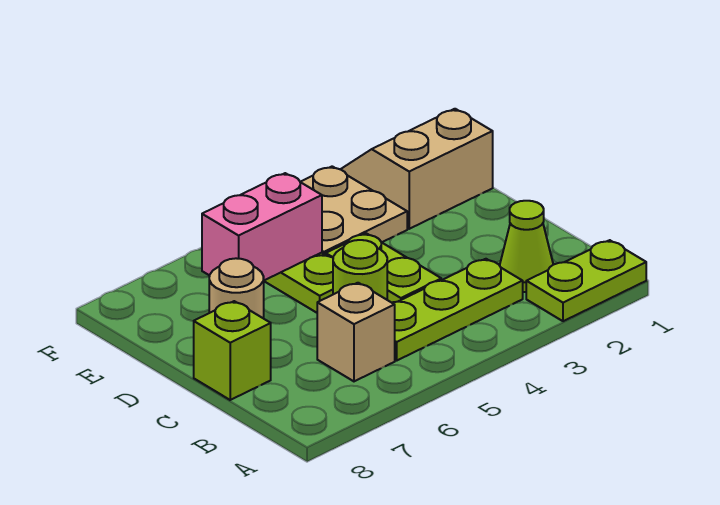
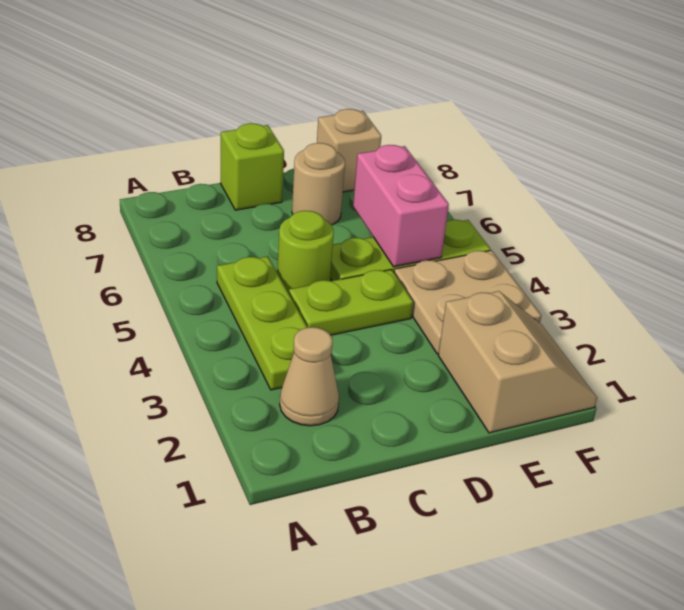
lime plate A1:A2 level 1 -> none
lime cone B2 level 1 -> tan cone B2 level 1
tan brick B6 level 1 -> tan brick E8 level 1

